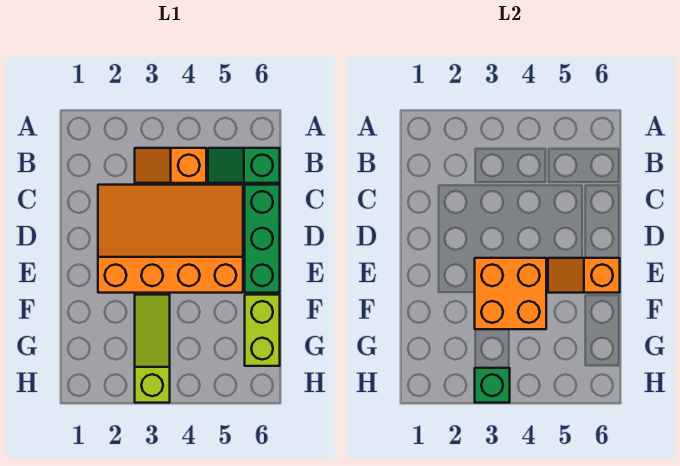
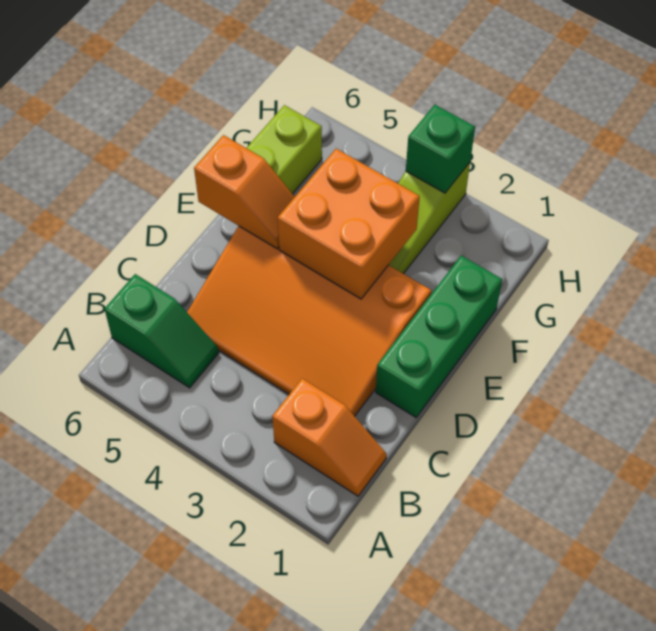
orange slope B3:B4 level 1 top 4 -> orange slope B1:B2 level 1 top 2
green brick C6:E6 level 1 -> green brick D1:F1 level 1

